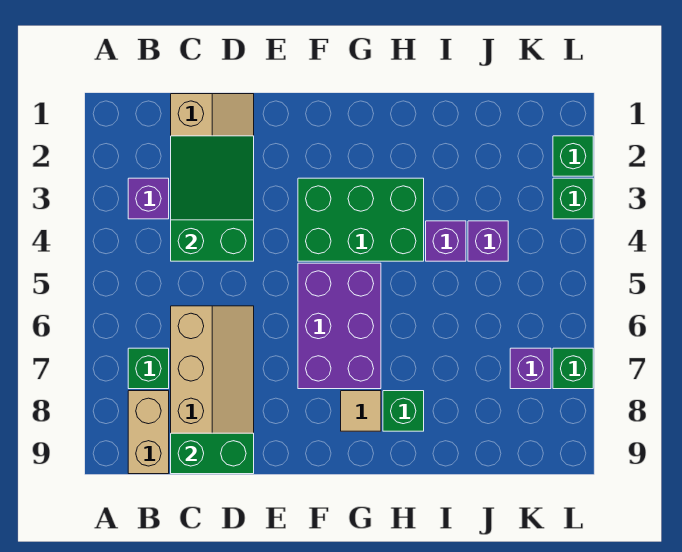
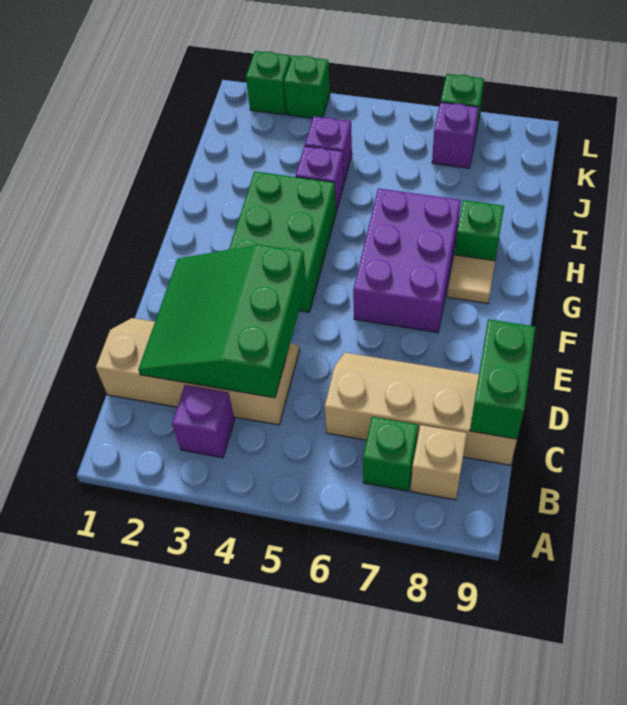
tan brick B8:B9 level 1 -> tan brick B8 level 1
green slope C2:D4 level 2 top 4 -> green slope C2:E4 level 2 top 4
purple brick F5:G7 level 1 -> purple brick F6:H7 level 1

